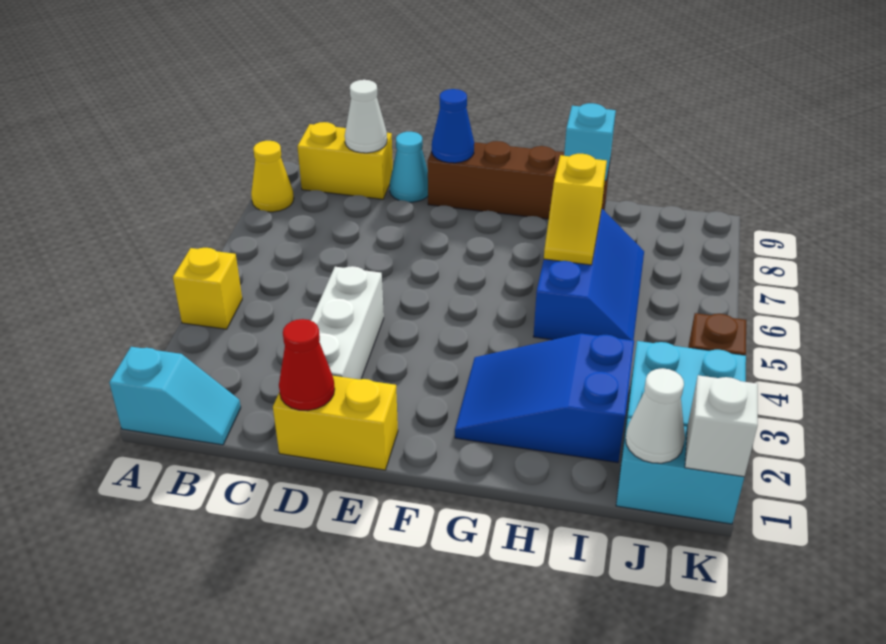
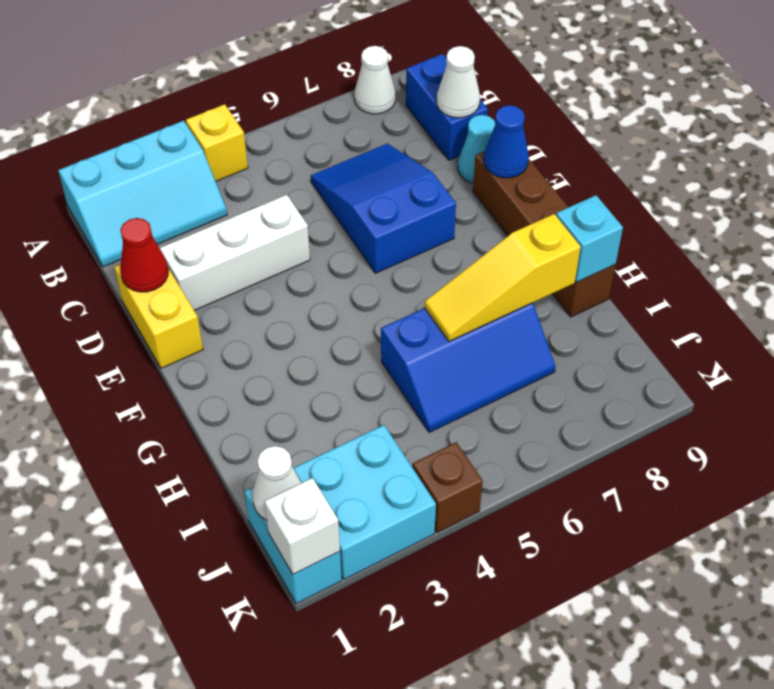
cyan slope A1:B1 level 1 top A -> cyan slope A1:B3 level 1 top A
yellow cone A8 level 1 -> white cone A8 level 1
yellow brick B9:C9 level 1 -> blue brick B9:C9 level 1
blue slope G2:I3 level 1 top I -> blue slope C6:E7 level 1 top E
yellow slope H6:H7 level 2 top 7 -> yellow slope H6:H8 level 2 top 8

